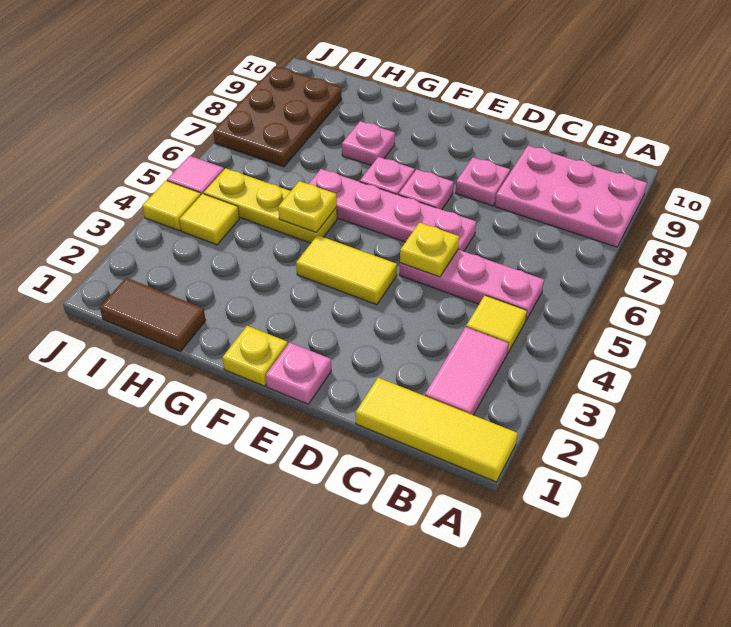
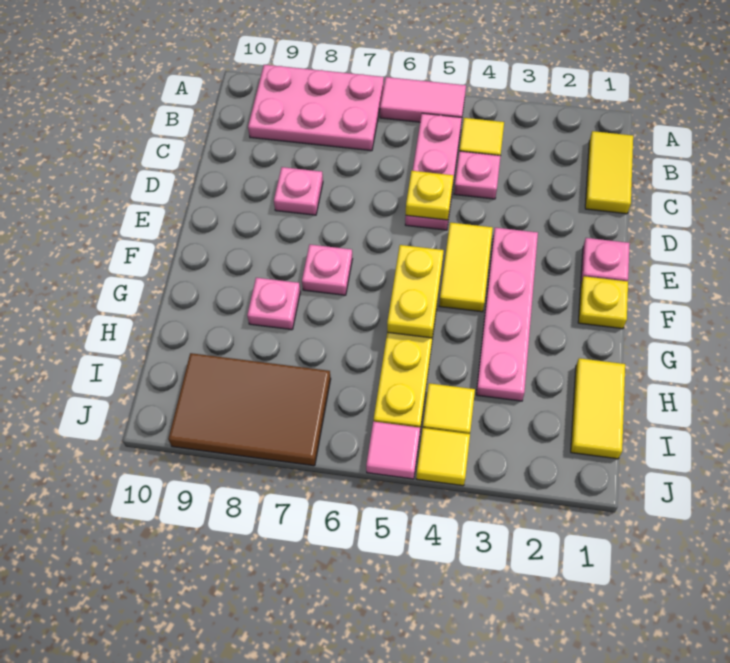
yellow tile A1:C1 level 1 -> yellow tile B1:C1 level 1
pink plate A8:C9 level 1 -> pink plate A7:B9 level 1
pink tile B2:B3 level 1 -> pink tile A5:A6 level 1
pink plate D6:G6 level 1 -> pink plate E3:H3 level 1
pink plate E7 level 1 -> pink plate C4 level 1
yellow plate G5 level 2 -> yellow plate F5:G5 level 2
brown tile H1:I1 level 1 -> yellow tile H1:I1 level 1
brown plate I7:J9 level 1 -> brown tile I7:J9 level 1

